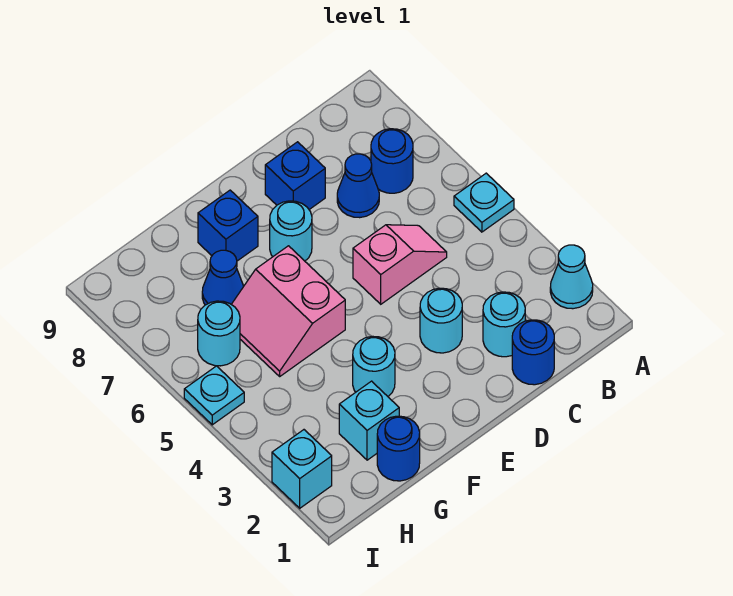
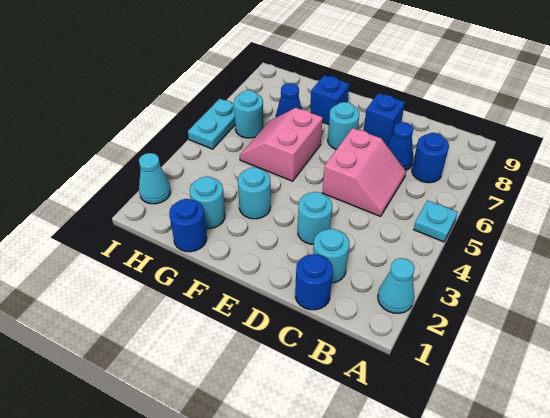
pink slope C5:D5 level 1 top D -> pink slope C5:D6 level 1 top D
cyan brick G2 level 1 -> cyan round brick G2 level 1
cyan brick I2 level 1 -> cyan cone I2 level 1
cyan plate I5 level 1 -> cyan plate I5:I6 level 1

